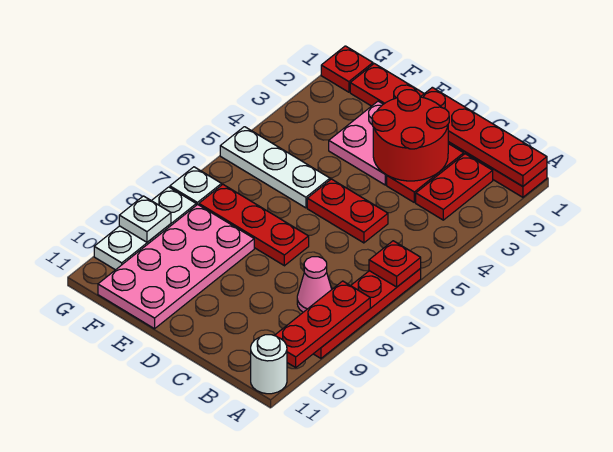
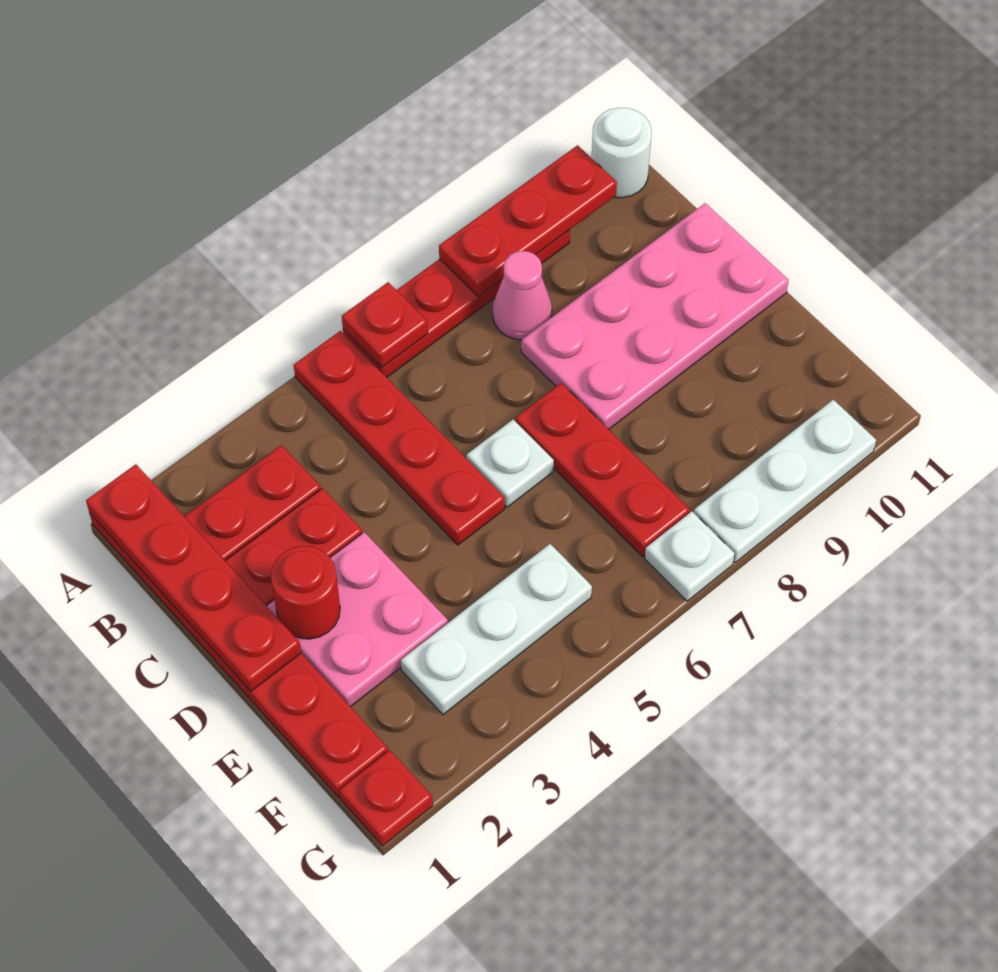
red round brick C2:D3 level 2 -> red round brick D2 level 2
red plate C5:D5 level 1 -> red plate A5:D5 level 1
white plate E5:G5 level 1 -> white plate F3:F5 level 1
pink plate E8:F11 level 1 -> pink plate C8:D11 level 1
white plate G9 level 2 -> white plate D6 level 1

